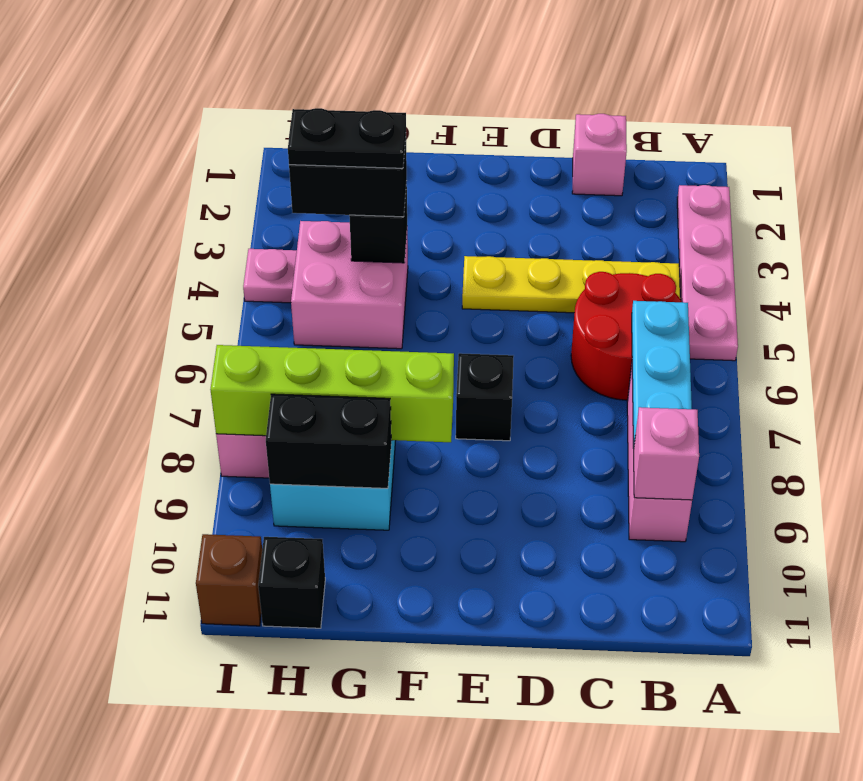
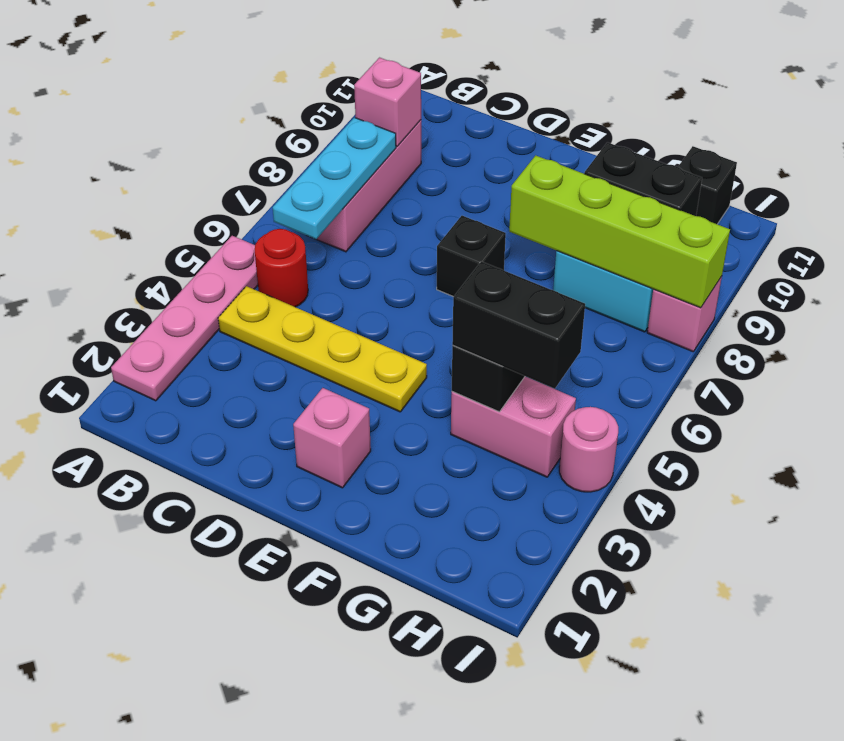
red round brick B5:C6 level 1 -> red round brick B5 level 1
pink brick C1 level 1 -> pink brick E2 level 1
pink brick G4:H5 level 1 -> pink brick G4:H4 level 1
black plate G4:H4 level 4 -> none
pink plate I4 level 1 -> pink round brick I4 level 1
brown brick I11 level 1 -> none

